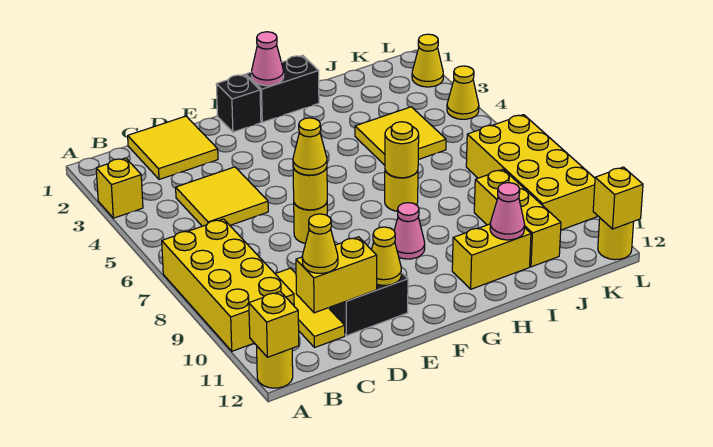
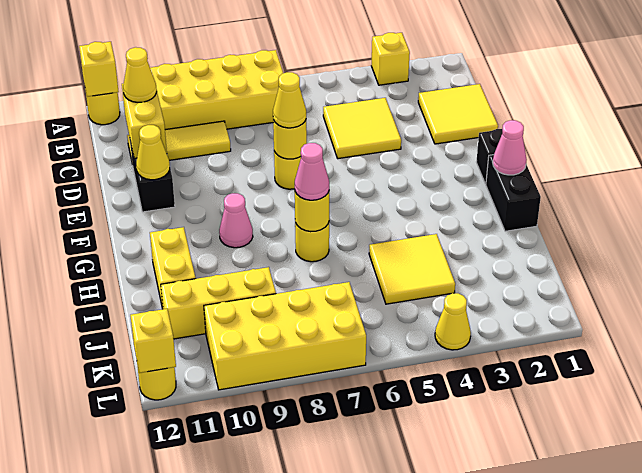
pink cone I11 level 2 -> pink cone H7 level 3
yellow cone L2 level 1 -> none

